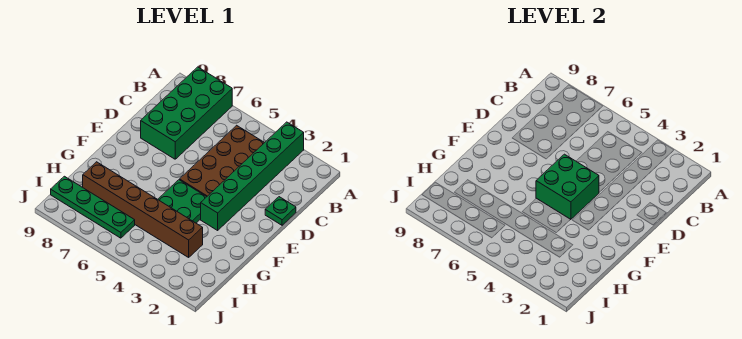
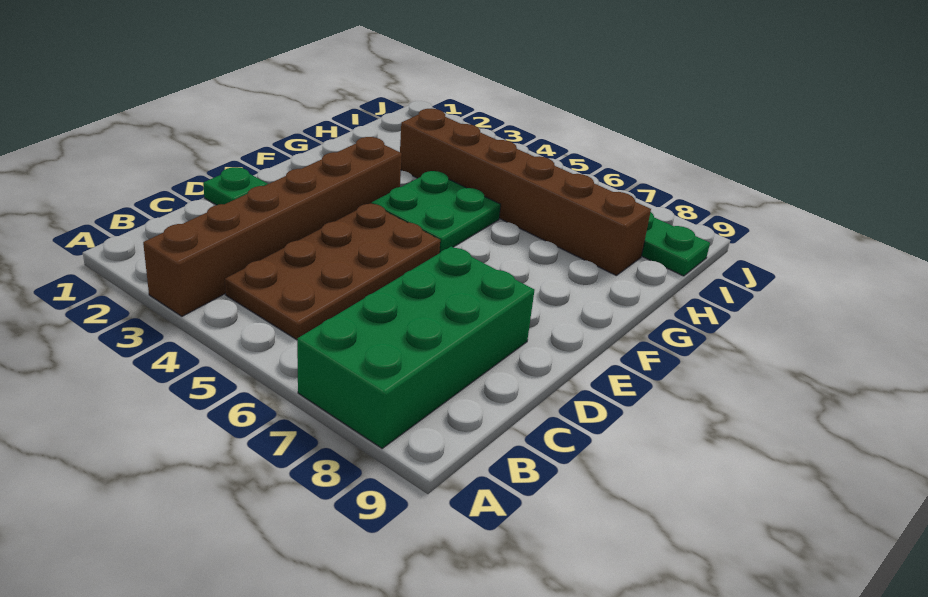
green brick A3:F3 level 1 -> brown brick A3:F3 level 1
green brick E4:F5 level 2 -> none

